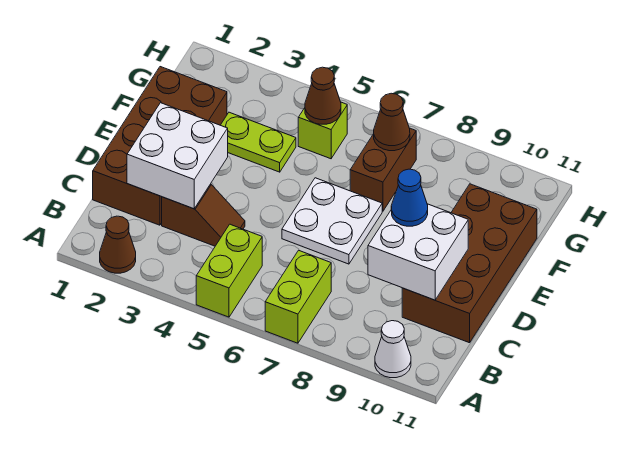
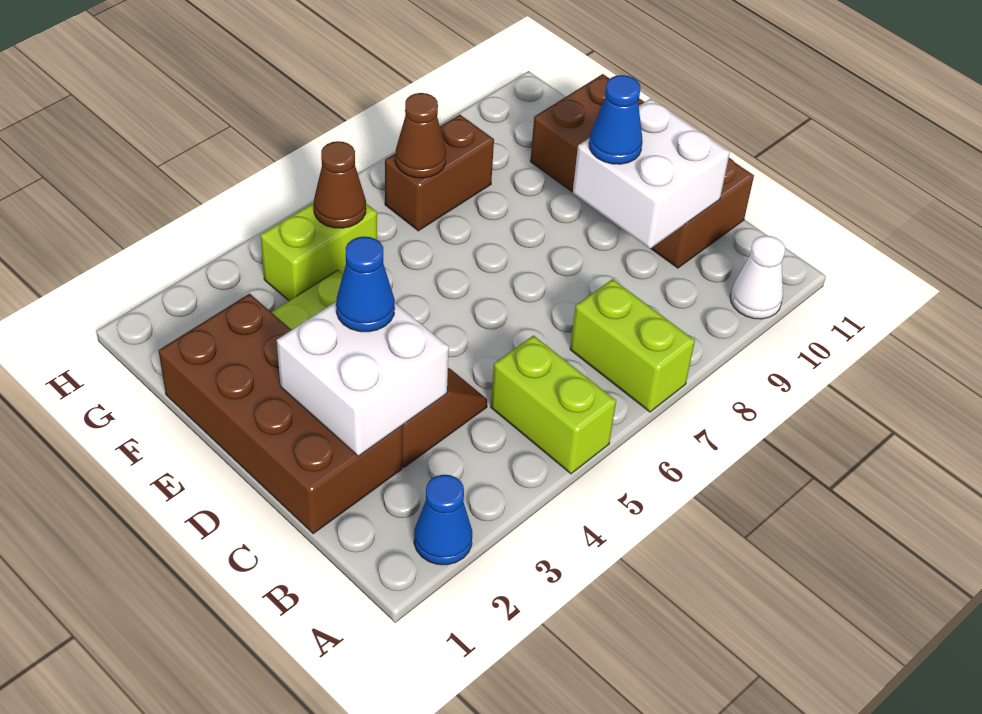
brown cone A2 level 1 -> blue cone A2 level 1
none -> blue cone D3 level 3
white plate D6:E7 level 1 -> none
brown brick F7:G7 level 1 -> brown brick G7:G8 level 1
lime brick G5 level 1 -> lime brick G4:G5 level 1

